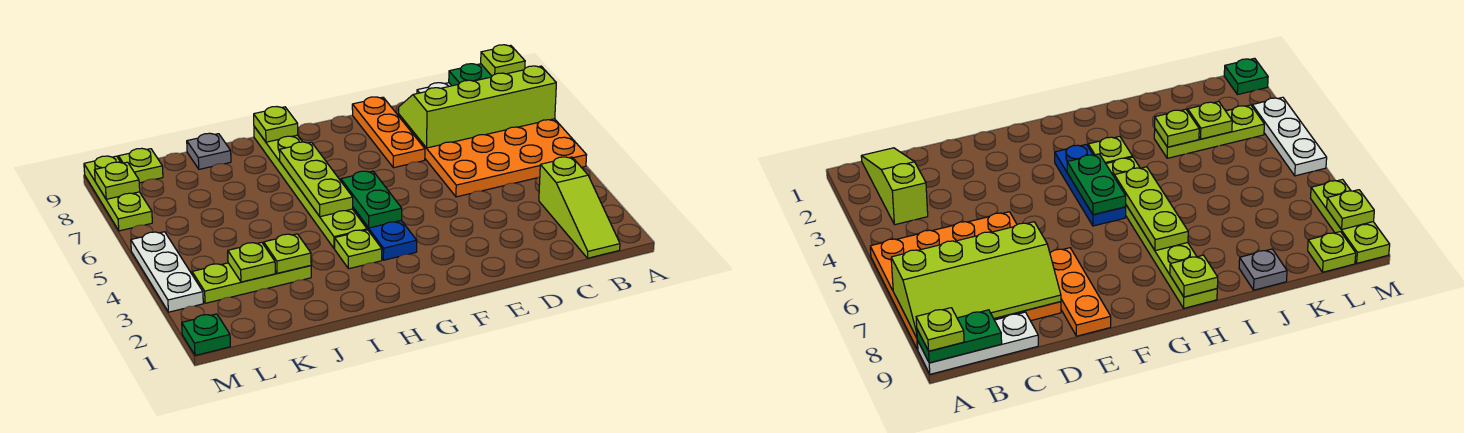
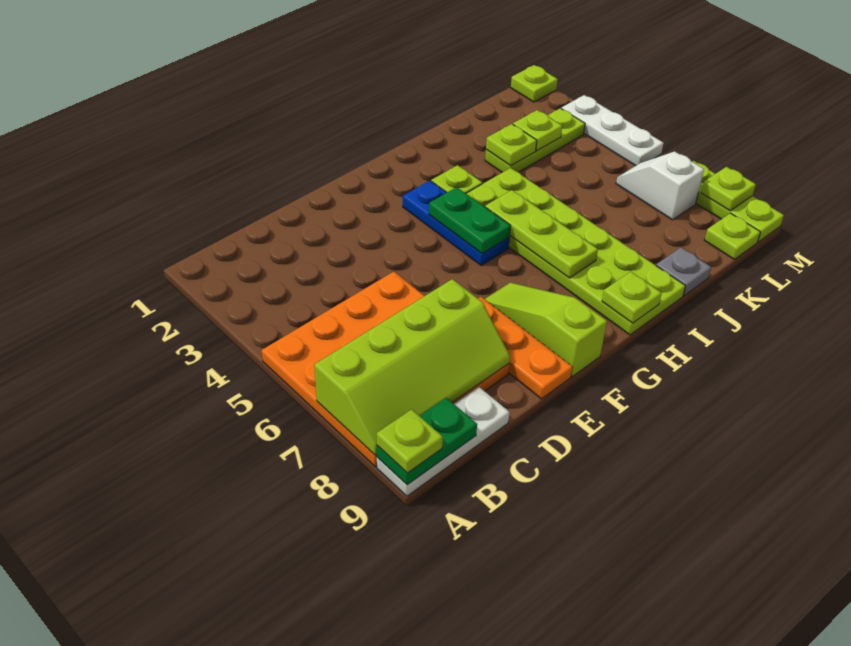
lime slope B1:B3 level 1 top 3 -> lime slope F7:F9 level 1 top 9
lime plate H4:H9 level 1 -> lime plate H4:I9 level 1
none -> white slope L6:L7 level 1 top 7
green plate M1 level 1 -> lime plate M1 level 1

